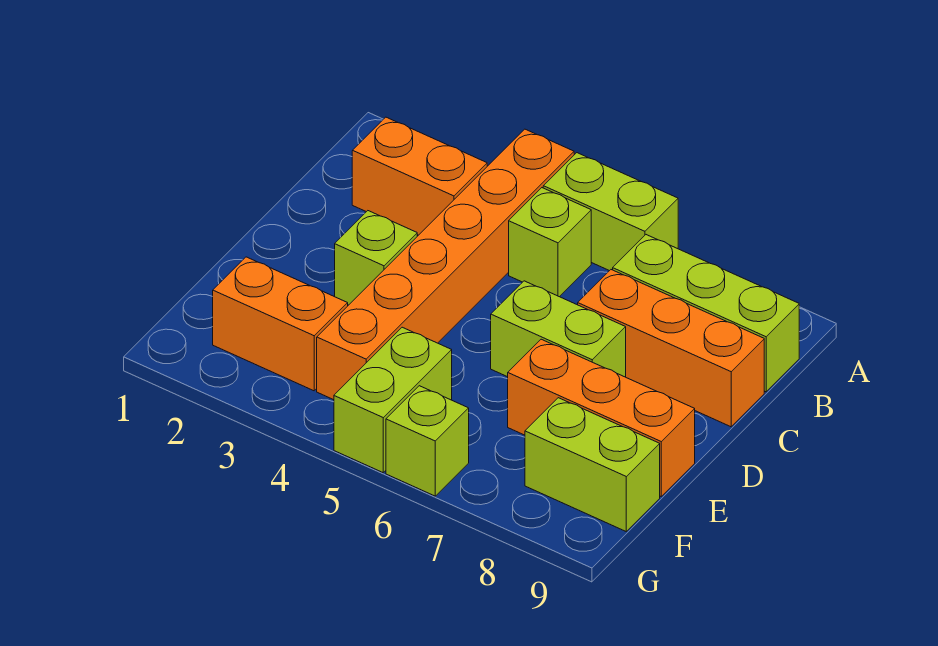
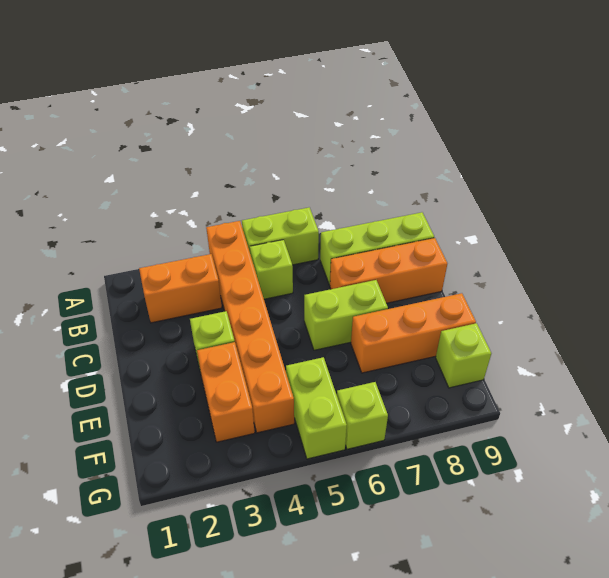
orange brick F2:F3 level 1 -> orange brick E3:F3 level 1
lime brick F8:F9 level 1 -> lime brick F9 level 1

